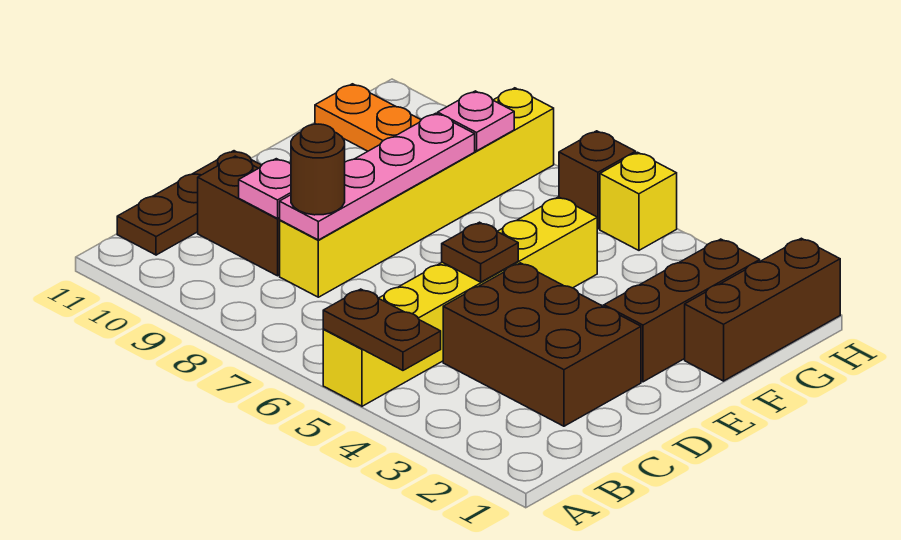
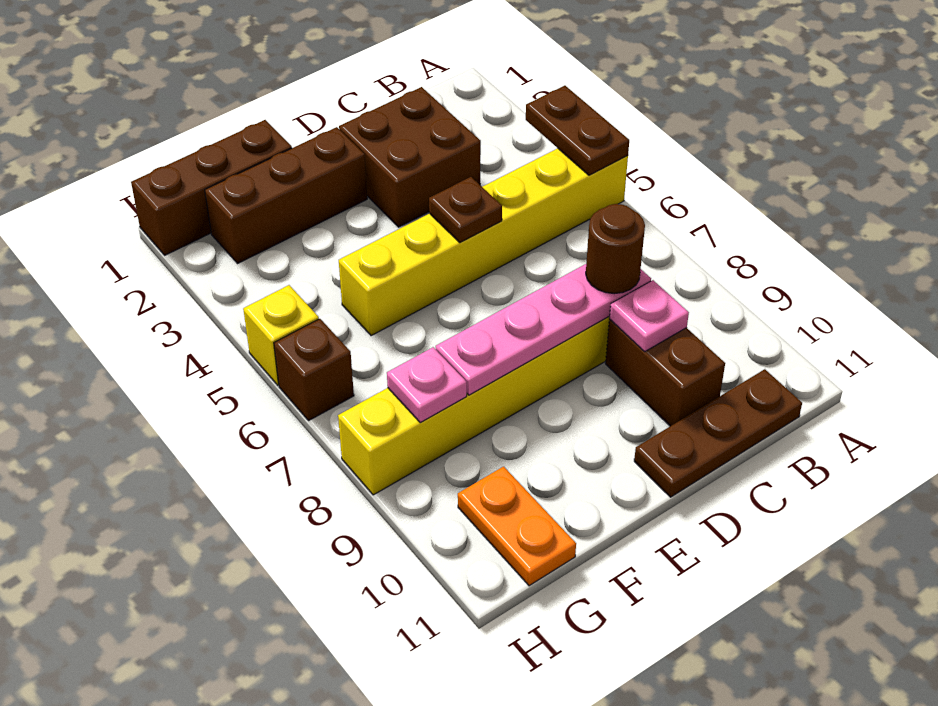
brown brick C2:D4 level 1 -> brown brick C2:D3 level 1

